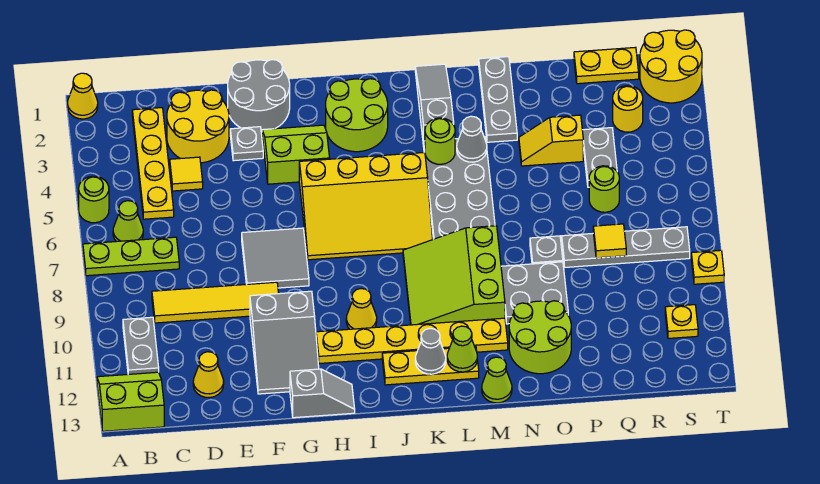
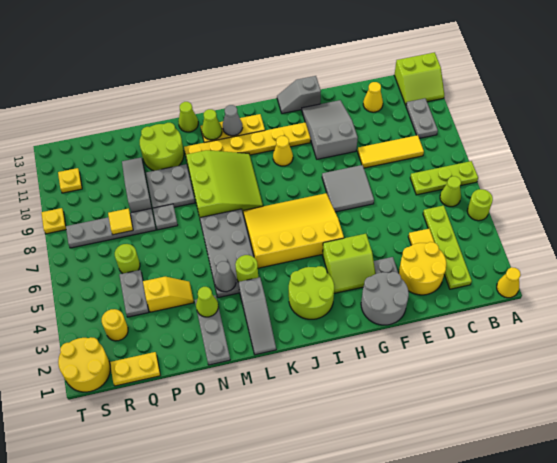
yellow plate C2:C5 level 1 -> lime plate C2:C5 level 1
yellow tile C9:F9 level 1 -> yellow tile C9:E9 level 1
none -> lime cone N3 level 2
none -> grey slope P9:P11 level 1 top 9

